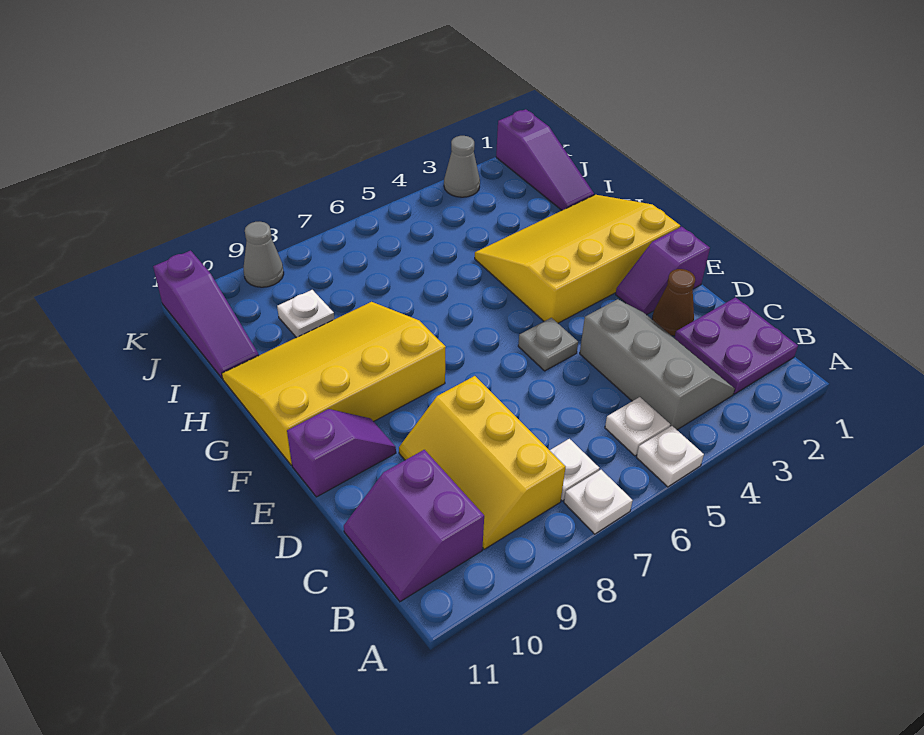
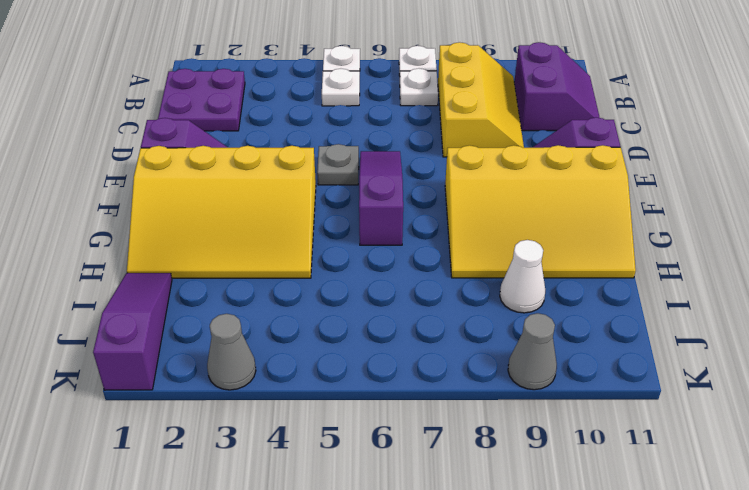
grey slope B3:D4 level 1 top 4 -> none
brown cone D2 level 1 -> none
white plate I9 level 1 -> white cone I9 level 1
purple slope I11:K11 level 1 top K -> purple slope E6:G6 level 1 top G

